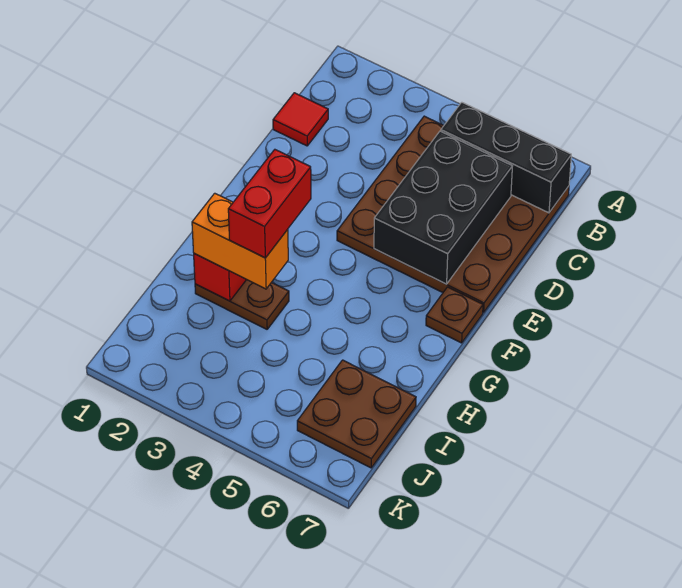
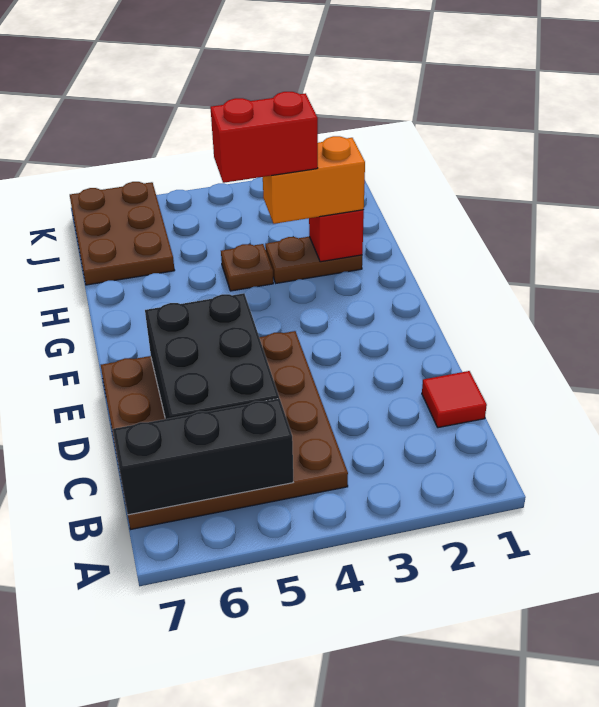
brown plate F7 level 1 -> brown plate H4 level 1
red brick G3:H3 level 4 -> red brick H3:H4 level 4
brown plate I6:J7 level 1 -> brown plate I6:K7 level 1

